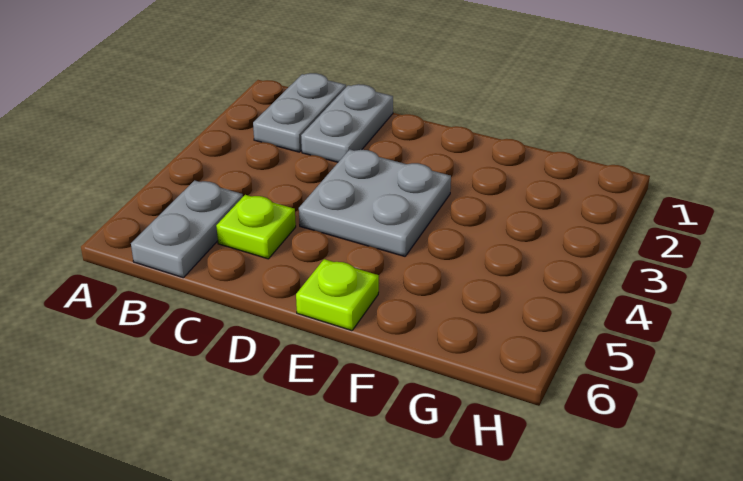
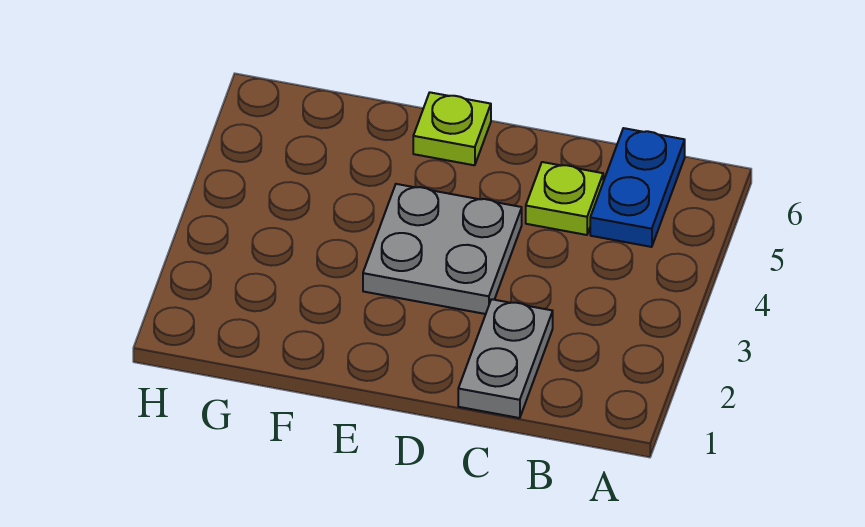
grey plate B1:B2 level 1 -> none
grey plate B5:B6 level 1 -> blue plate B5:B6 level 1

